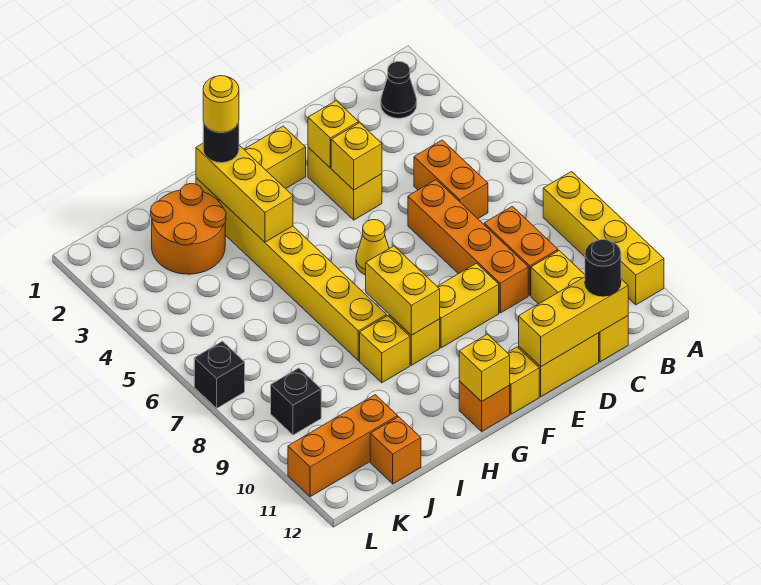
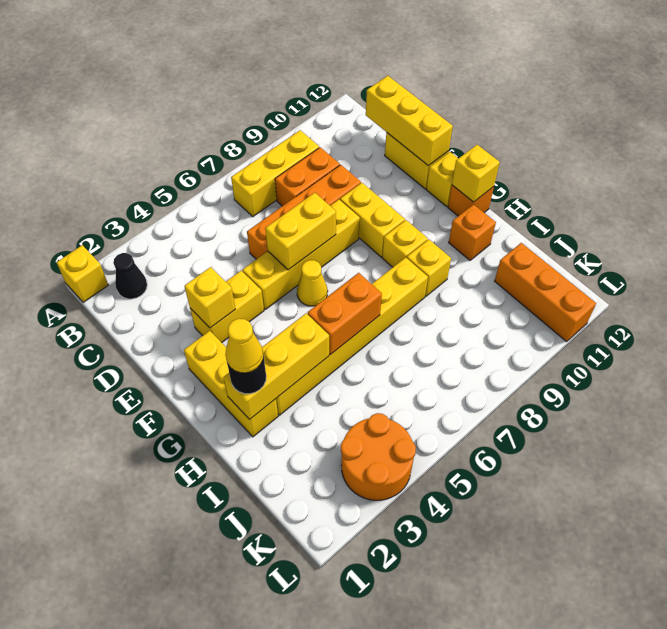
yellow brick A8:A11 level 1 -> yellow brick E5:E8 level 1
orange brick C5:C6 level 1 -> orange brick H5:H6 level 2
yellow brick C10:C12 level 1 -> yellow brick B7:B9 level 1
black round brick C12 level 3 -> none
yellow brick E4 level 2 -> yellow brick A1 level 1
yellow brick G8:G9 level 2 -> yellow brick E6:E7 level 2
yellow round brick H2 level 4 -> yellow cone H2 level 4
orange round brick I2:J3 level 1 -> orange round brick K3:L4 level 1
orange brick J12 level 1 -> orange brick H11 level 1
black brick K9 level 1 -> none
black brick L7 level 1 -> none

